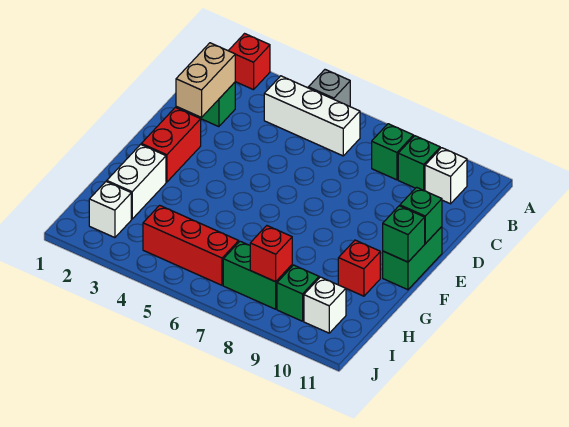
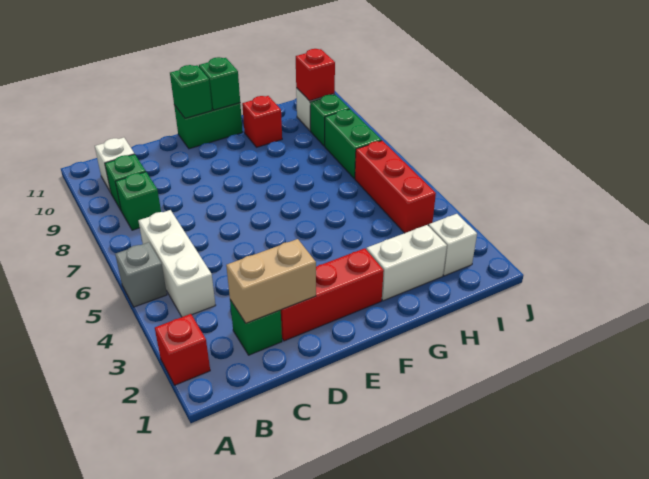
red brick E2:F2 level 1 -> red brick D2:F2 level 1
red brick I8 level 2 -> red brick I10 level 2

